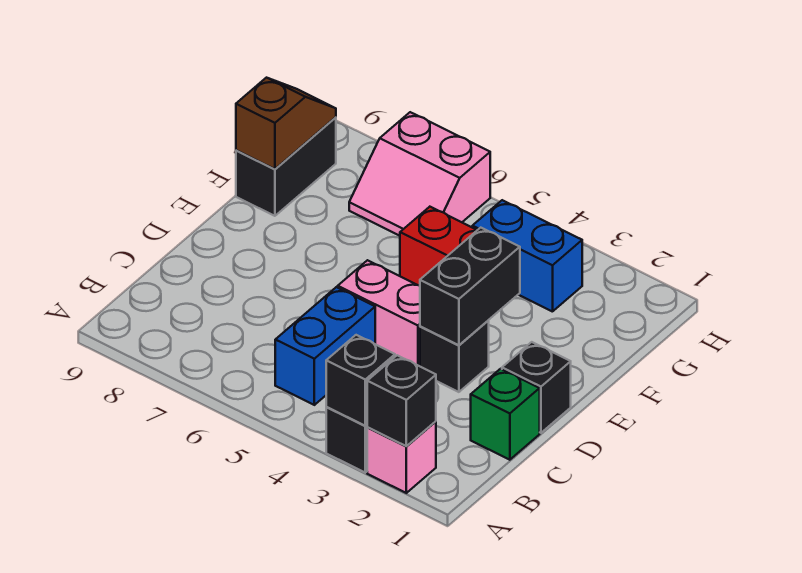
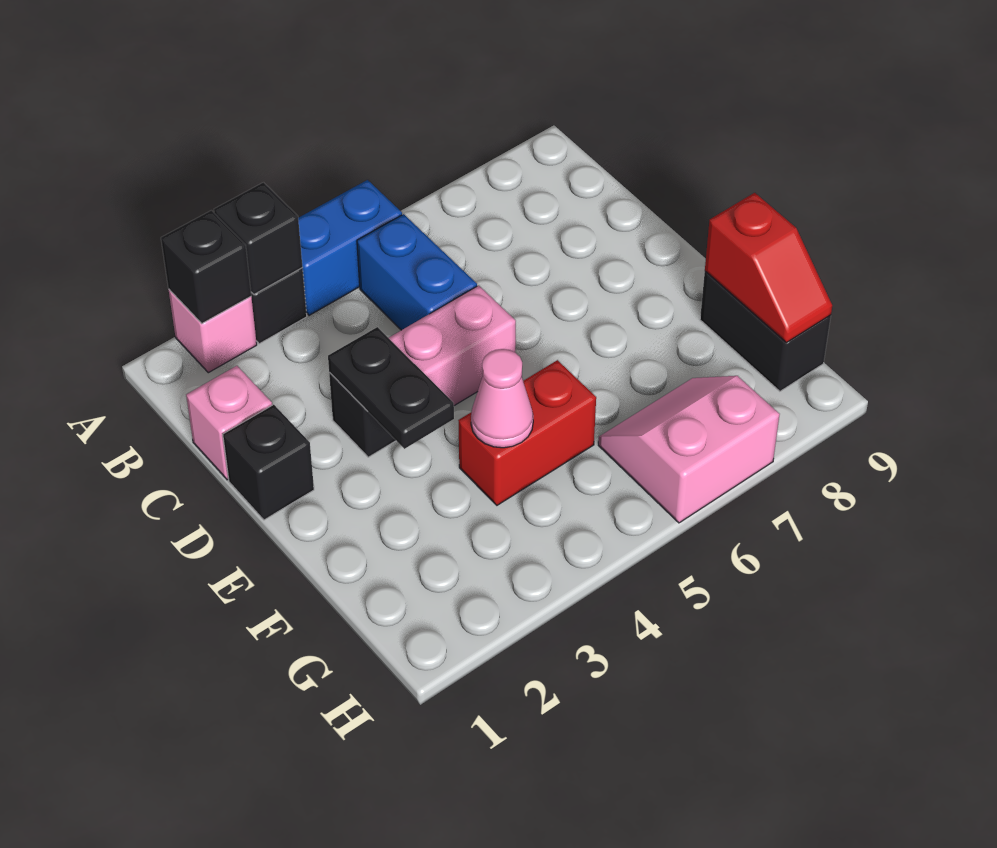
green brick C1 level 1 -> pink brick C1 level 1
black brick D3:E3 level 2 -> black plate D3:E3 level 2
none -> pink cone F4 level 2
brown slope F9:G9 level 2 top F -> red slope F9:G9 level 2 top F
blue brick G3:G4 level 1 -> blue brick A4:A5 level 1

